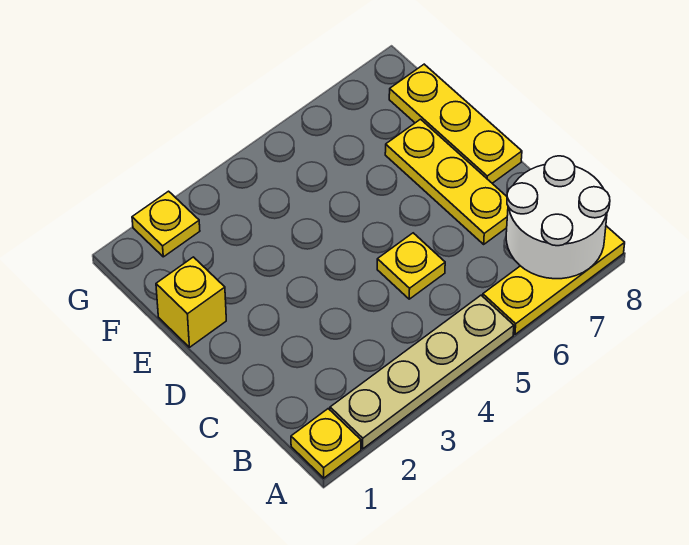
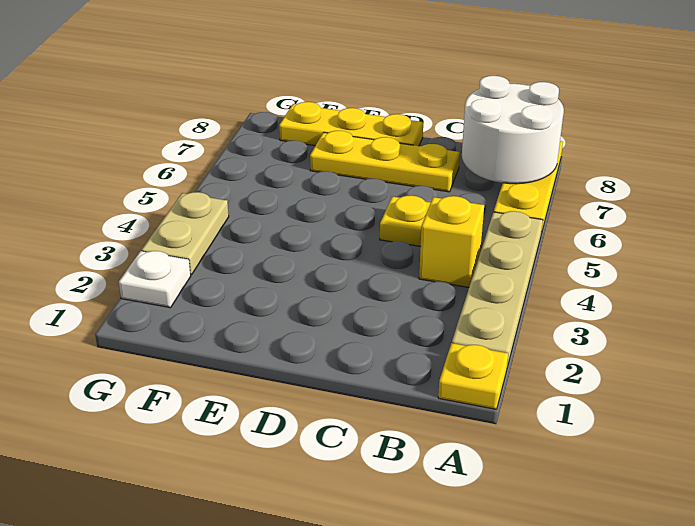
yellow brick E1 level 1 -> yellow brick B4 level 1
yellow plate G2 level 1 -> white plate G2 level 1
none -> tan plate G3:G4 level 1

